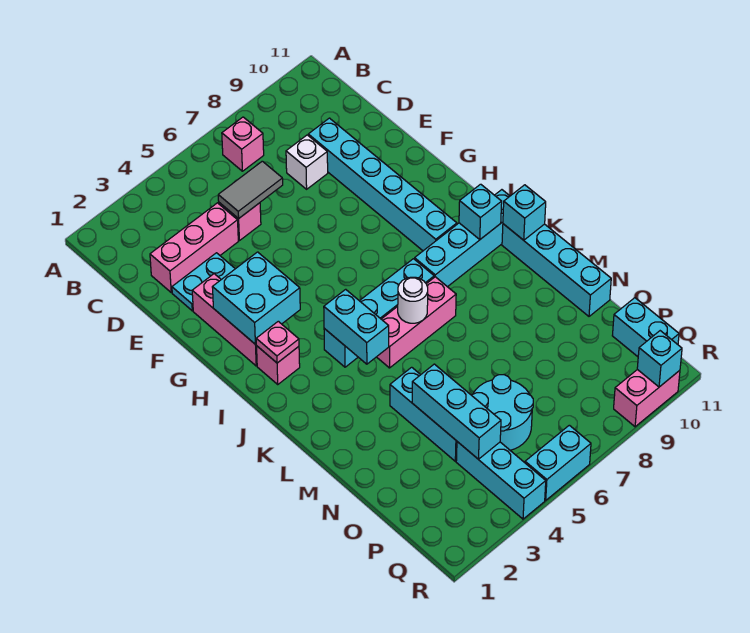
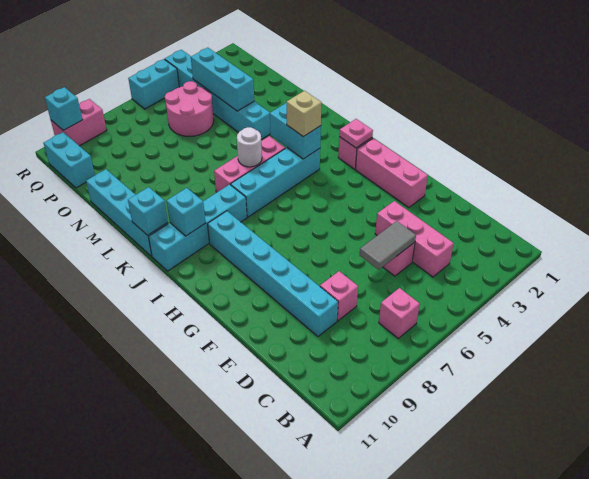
pink brick D2:D4 level 1 -> pink brick C4:E4 level 1
white brick D8 level 1 -> pink brick D8 level 1
cyan plate E2:E3 level 1 -> none
cyan brick G2:H3 level 2 -> none
none -> tan brick J4 level 3
cyan round brick O5:P6 level 1 -> pink round brick O5:P6 level 1

